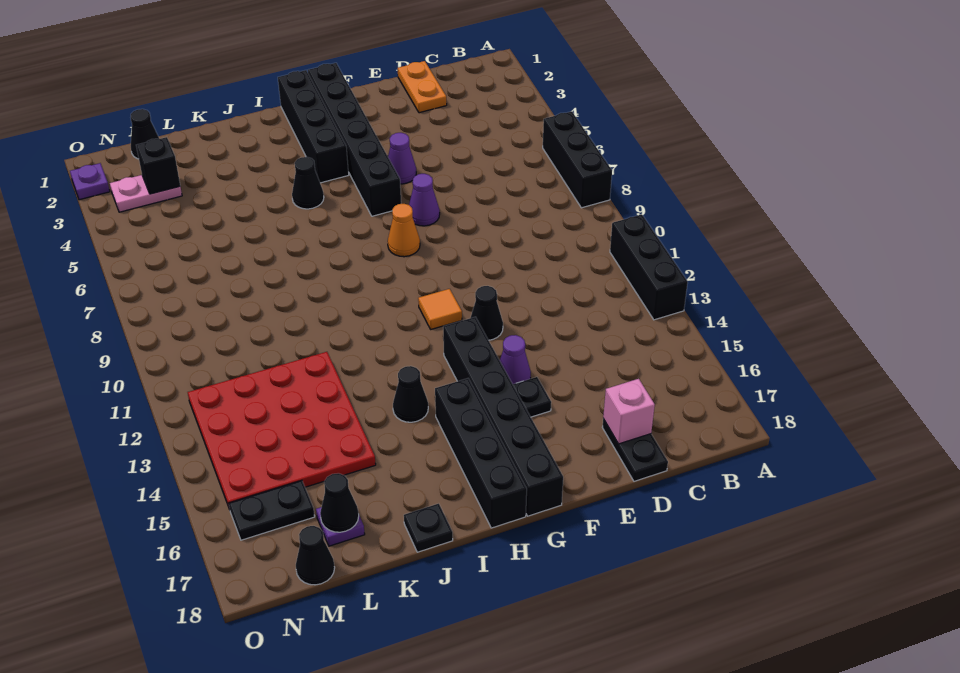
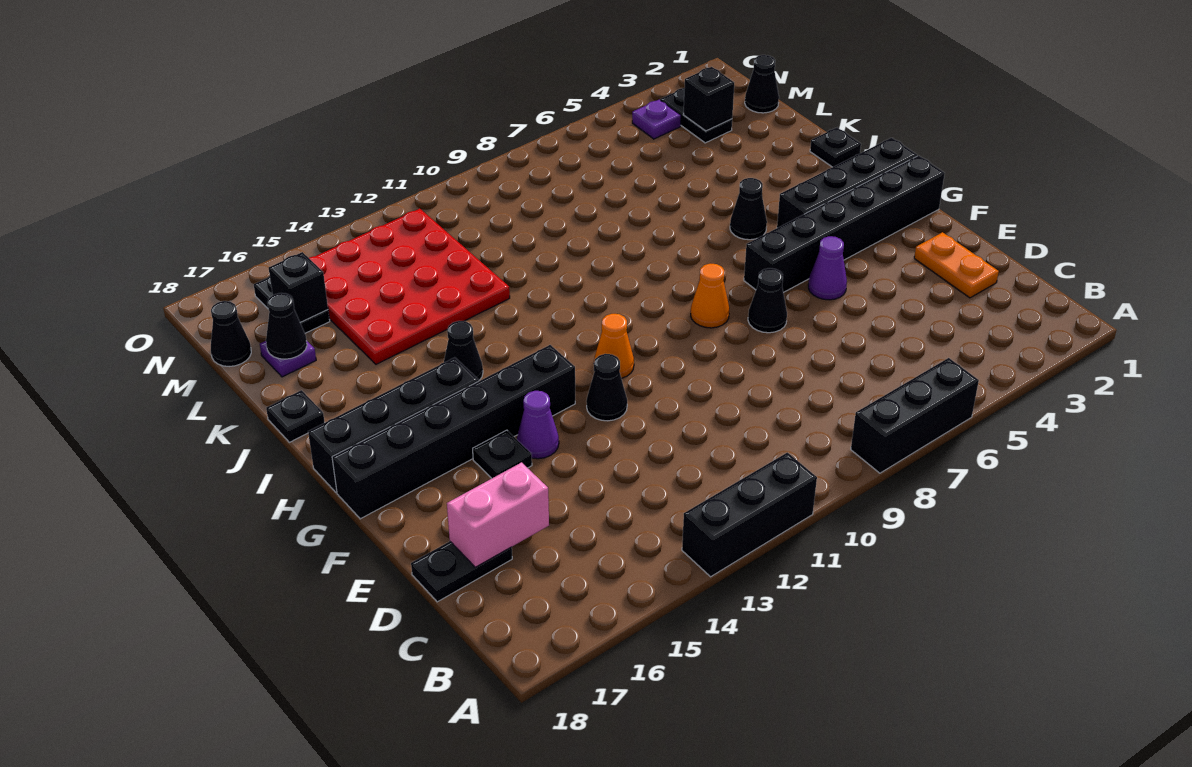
orange plate D1:D2 level 1 -> orange plate D2:E2 level 1
pink brick D17 level 2 -> pink brick D16:D17 level 2
purple cone F7 level 1 -> black cone F7 level 1
orange tile G11 level 1 -> orange cone G11 level 1
none -> black plate J1 level 1
pink plate M3:N3 level 1 -> black plate M3:N3 level 1
none -> black brick M16 level 2
purple plate O2 level 1 -> purple plate N4 level 1

